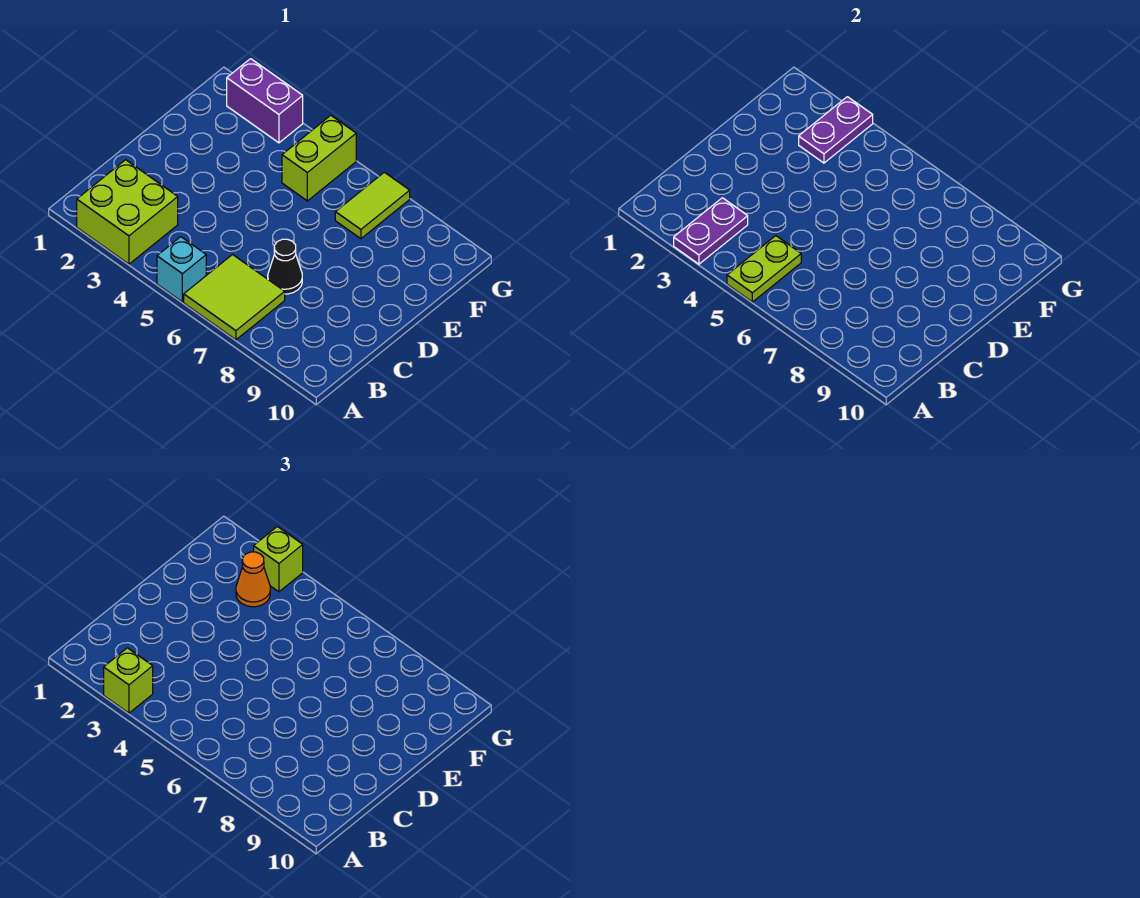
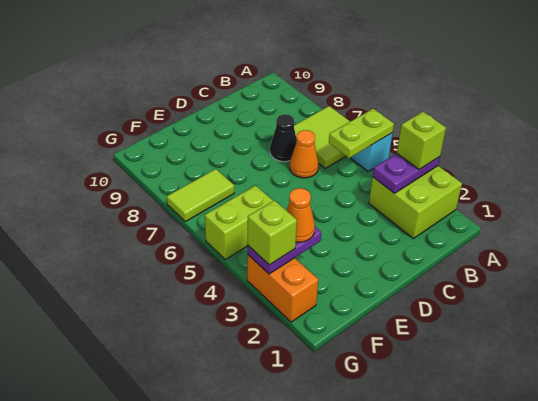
none -> orange cone C6 level 1
purple brick G2:G3 level 1 -> orange brick G2:G3 level 1

